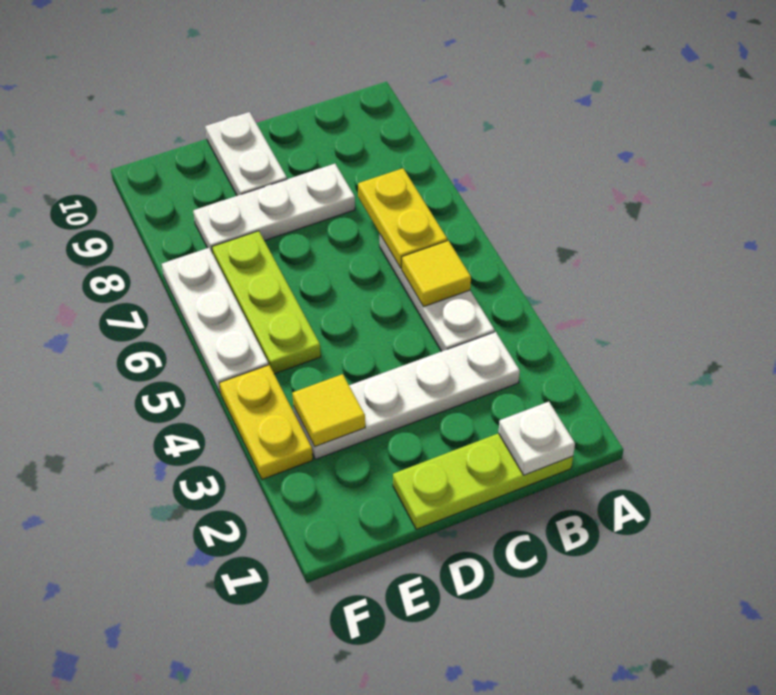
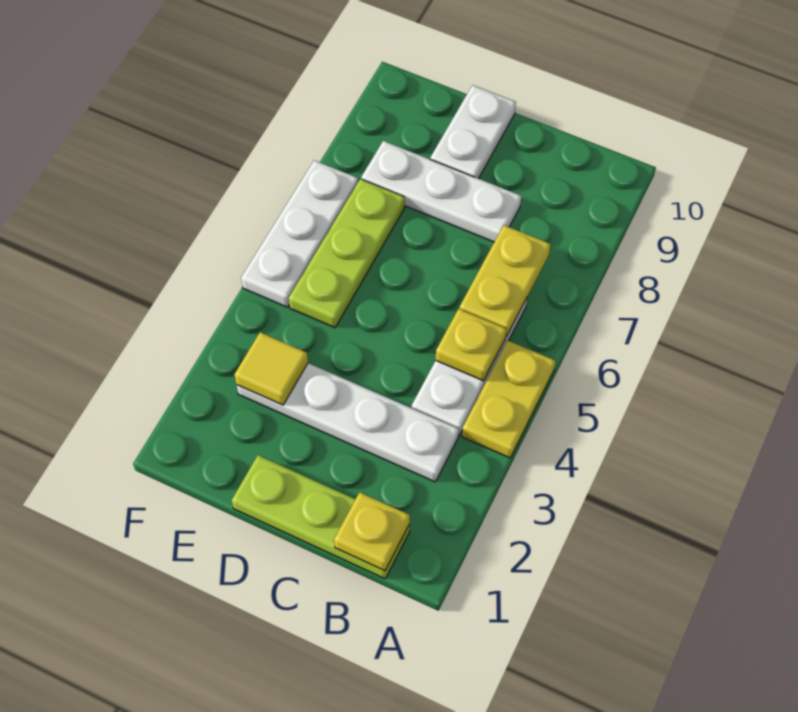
white plate B1 level 2 -> yellow plate B1 level 2
yellow tile B5 level 2 -> yellow plate B5 level 2
yellow plate F3:F4 level 1 -> yellow plate A4:A5 level 1

